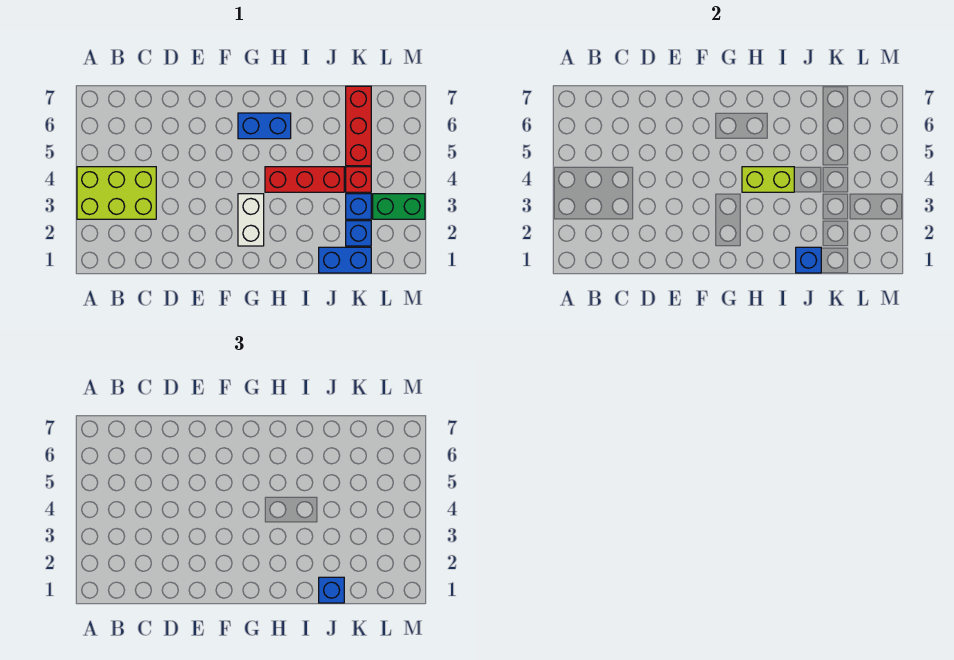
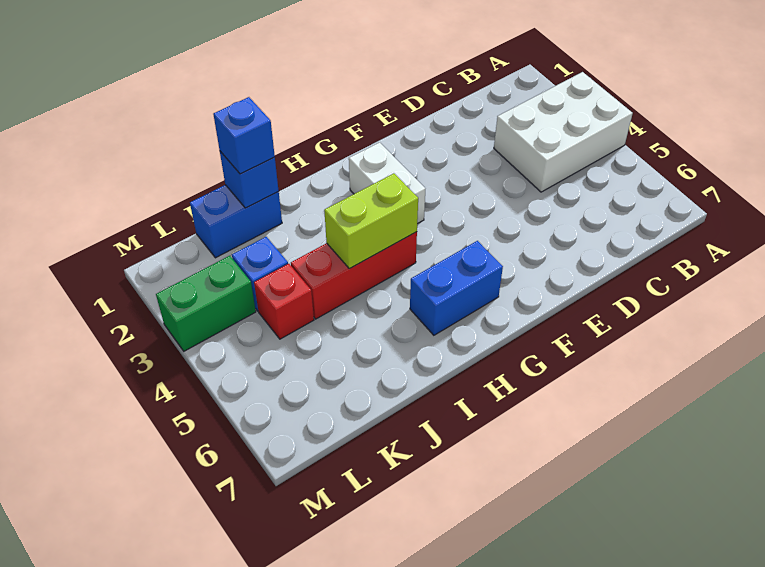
lime brick A3:C4 level 1 -> white brick A3:C4 level 1
blue brick K2 level 1 -> none
red brick K5:K7 level 1 -> none

